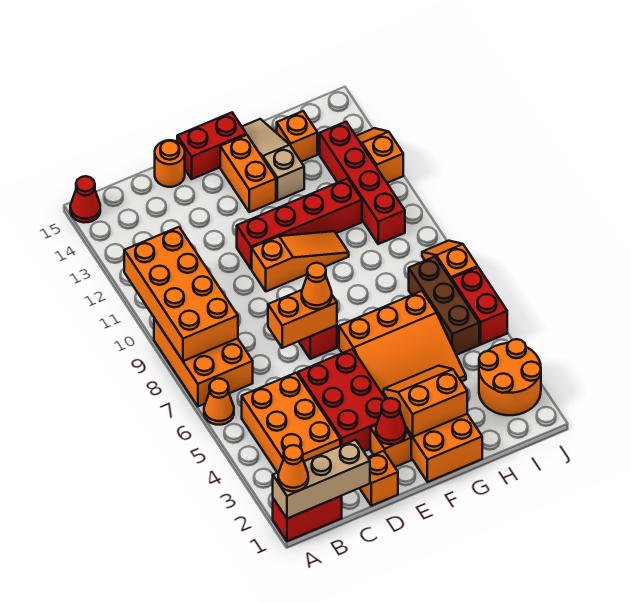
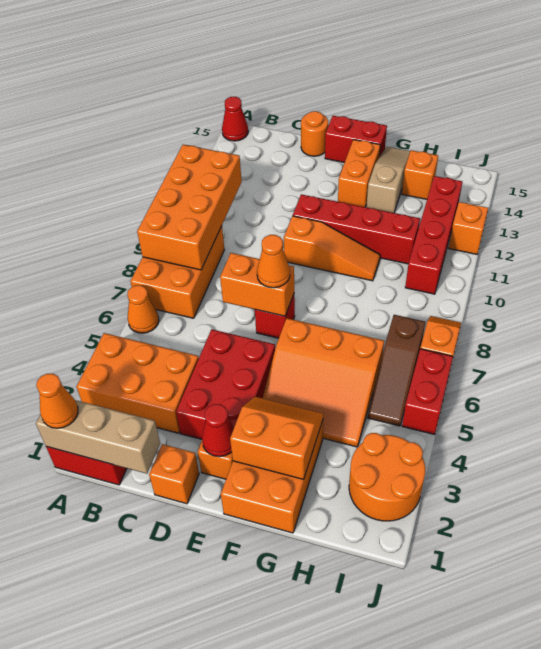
orange brick B3:C5 level 1 -> orange brick A3:C4 level 1
brown brick I5:I7 level 1 -> brown slope I5:I7 level 1 top 7

